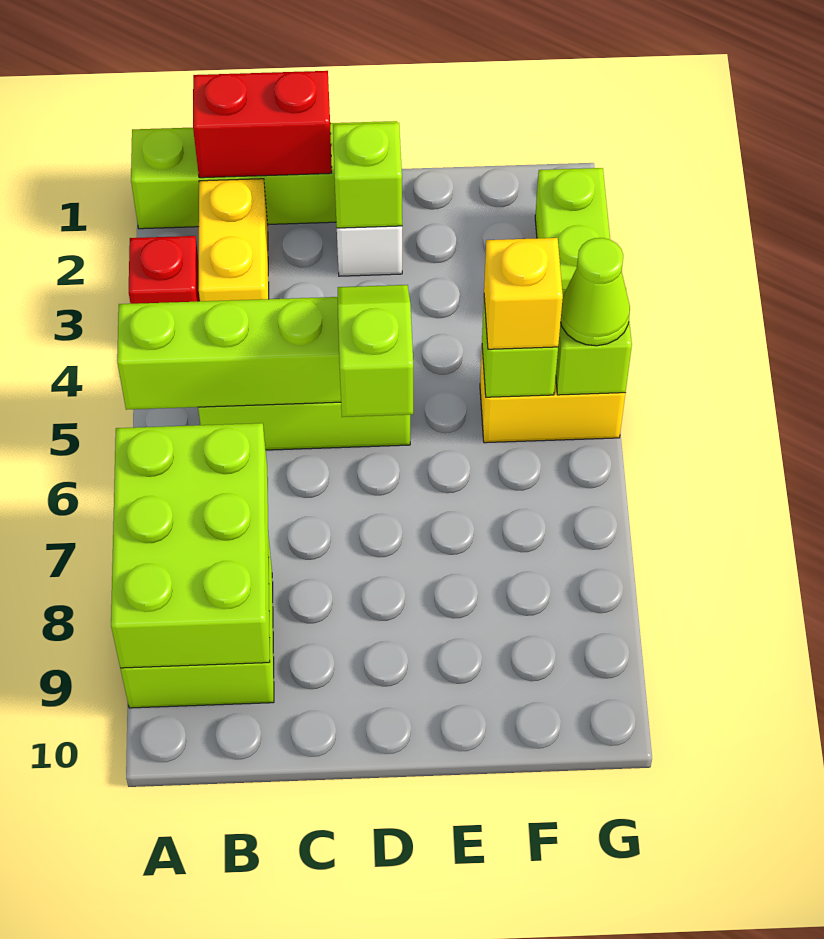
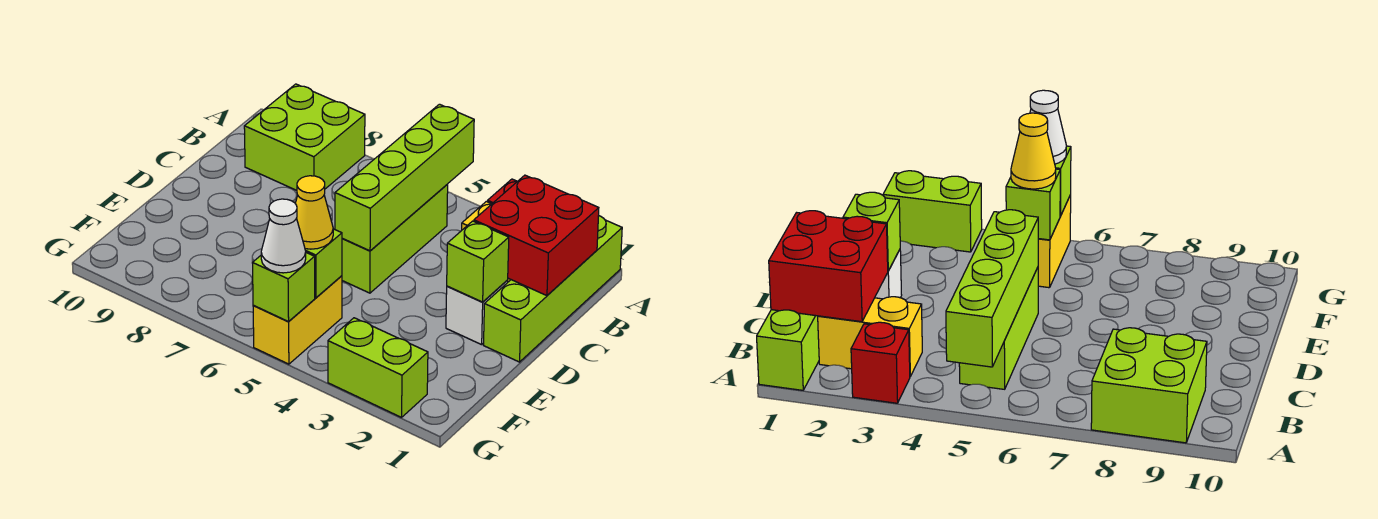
lime brick A7:B9 level 2 -> none
red brick B1:C1 level 2 -> red brick B1:C2 level 2
lime slope D5:D6 level 3 top 6 -> none
yellow brick F5 level 3 -> yellow cone F5 level 3
lime cone G5 level 3 -> white cone G5 level 3

